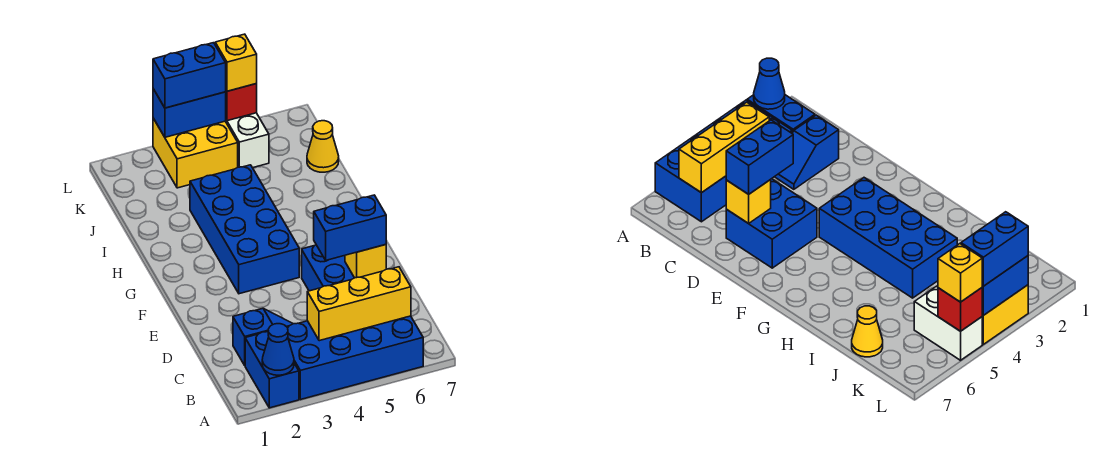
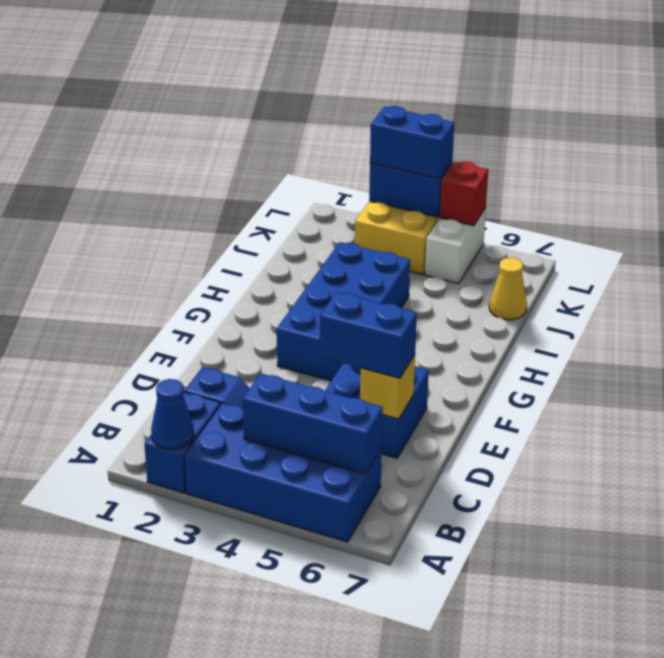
yellow brick B4:B6 level 2 -> blue brick B4:B6 level 2
yellow brick L5 level 3 -> none

